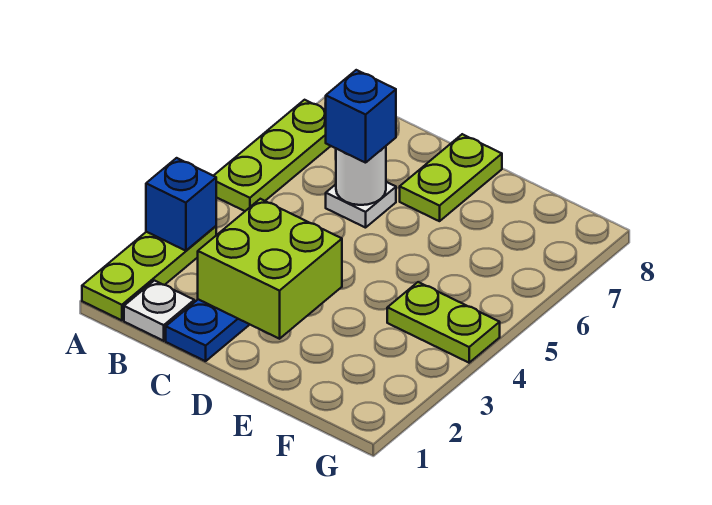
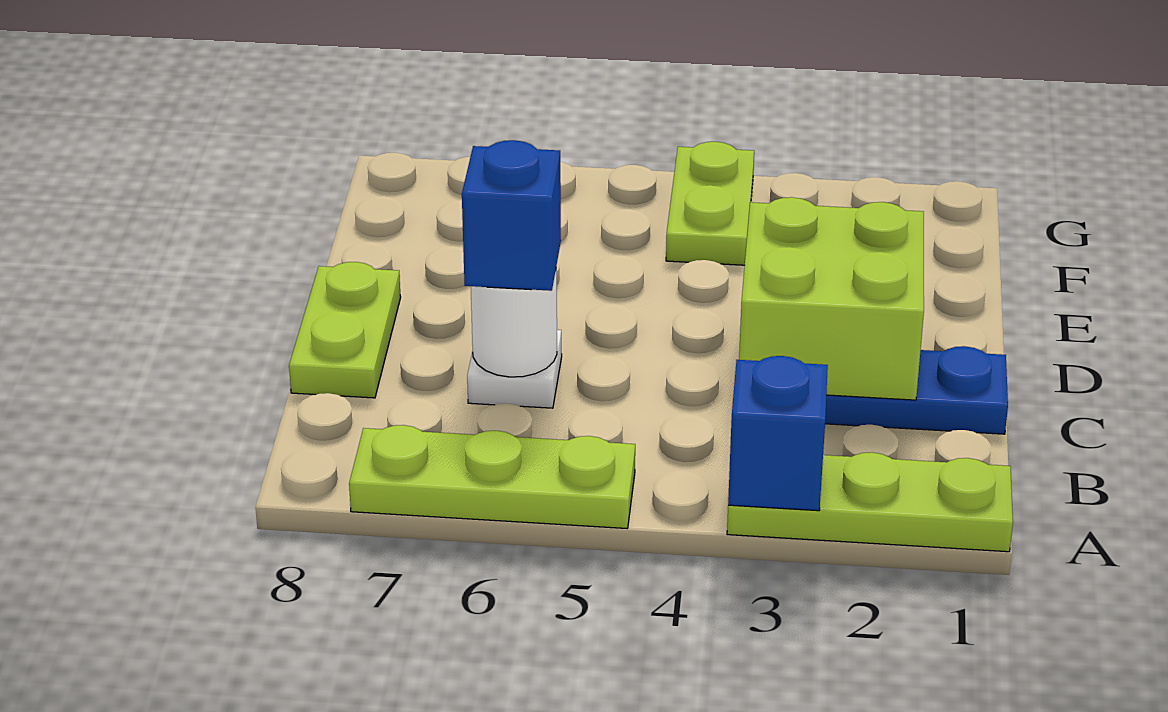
white plate B1 level 1 -> none
lime plate D7:D8 level 1 -> lime plate C8:D8 level 1

